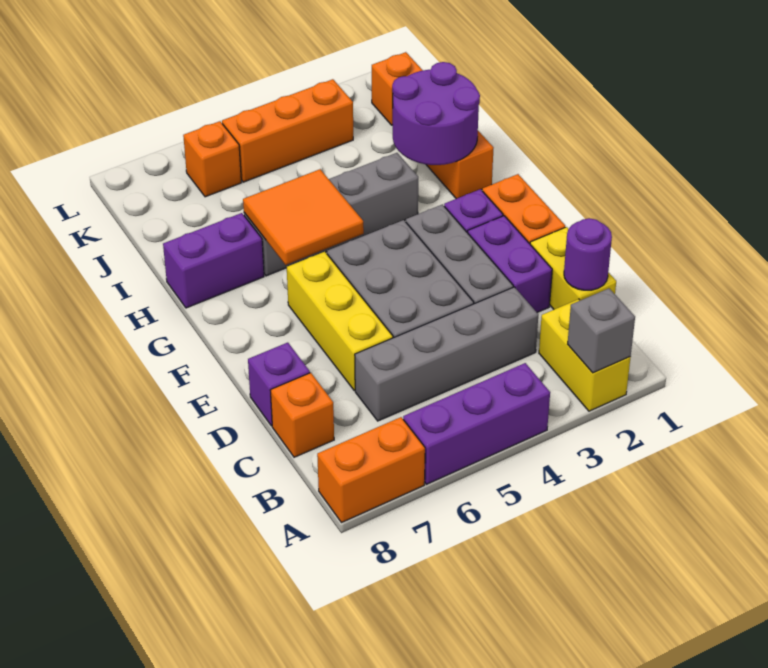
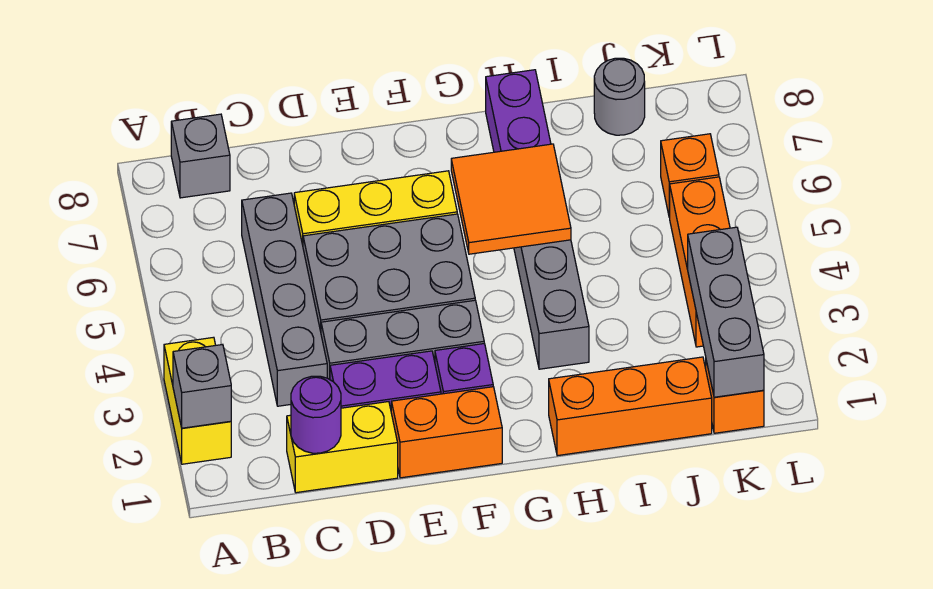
yellow brick A2:B2 level 1 -> yellow brick A2:A3 level 1
purple brick A4:A6 level 1 -> none
orange brick A7:A8 level 1 -> none
none -> grey brick B8 level 1
orange brick C8 level 1 -> none
purple brick D8 level 1 -> none
purple round brick H1:I2 level 2 -> none
none -> grey round brick J8 level 1
none -> grey brick K1:K3 level 2

